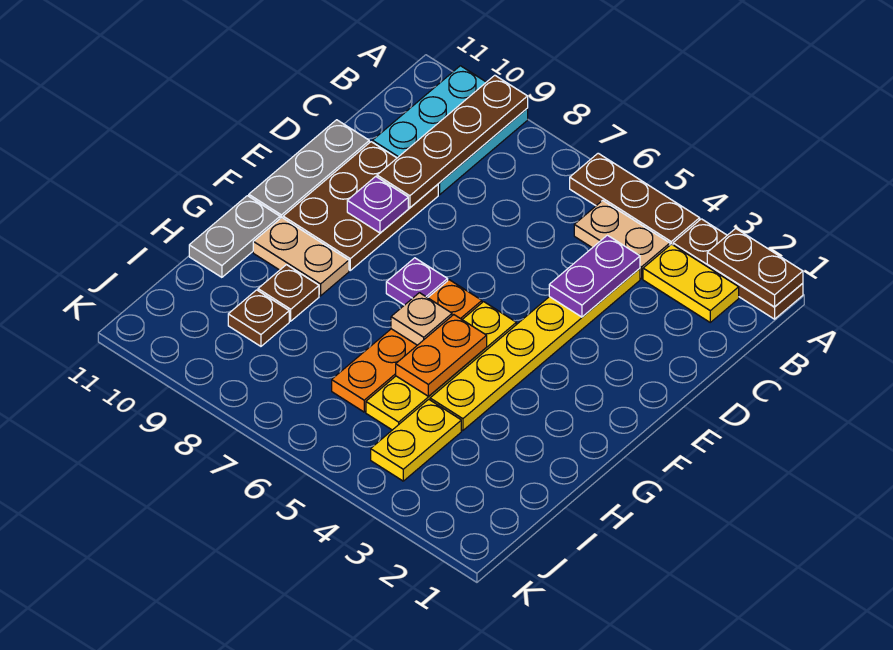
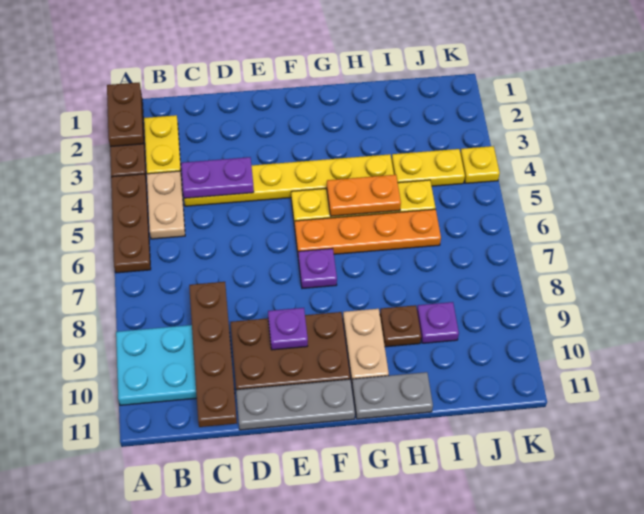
brown plate A9:D9 level 2 -> brown plate C8:C11 level 2
tan plate G6 level 2 -> none
brown plate I9 level 1 -> purple plate I9 level 1
none -> yellow plate K4 level 1

